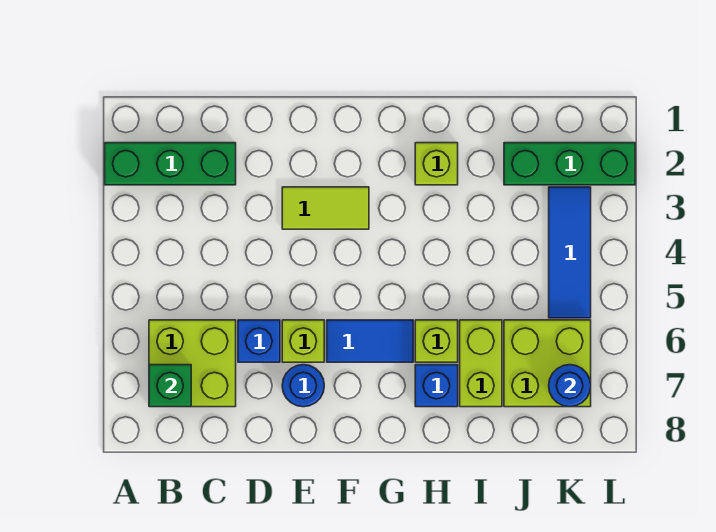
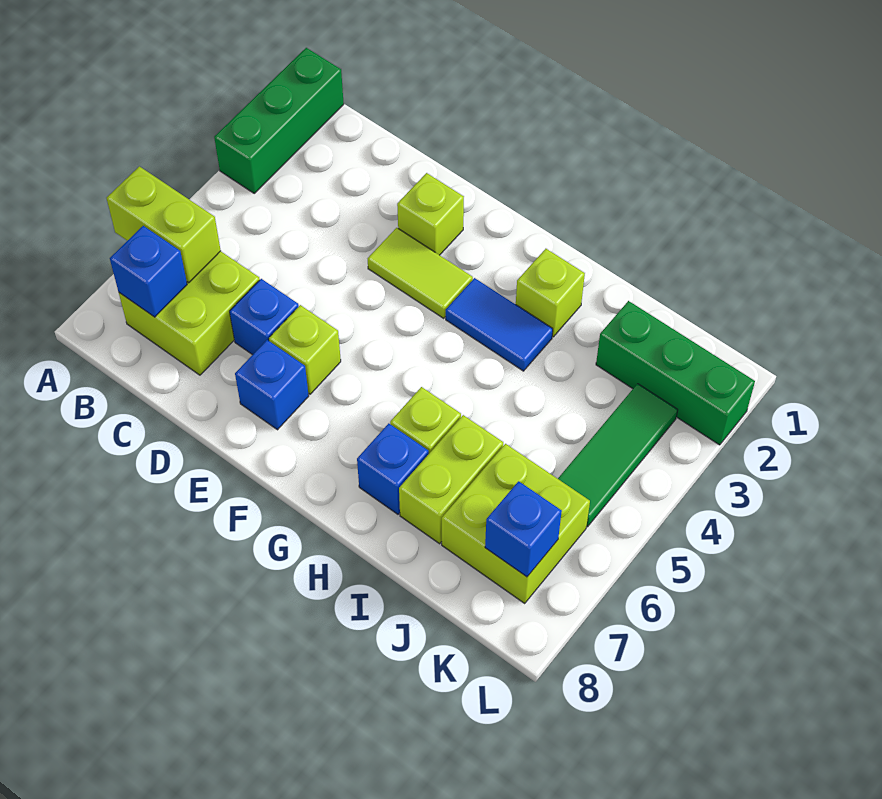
green brick A2:C2 level 1 -> green brick A1:A3 level 1
none -> lime brick A6:B6 level 2
green brick B7 level 2 -> blue brick B7 level 2
none -> lime brick E2 level 1
blue round brick E7 level 1 -> blue brick E7 level 1
blue tile F6:G6 level 1 -> blue tile G3:H3 level 1
blue tile K3:K5 level 1 -> green tile K3:K5 level 1
blue round brick K7 level 2 -> blue brick K7 level 2

